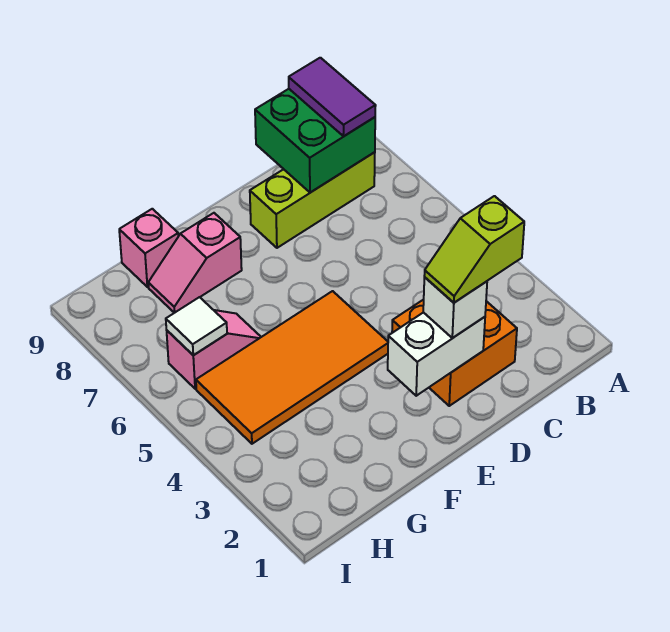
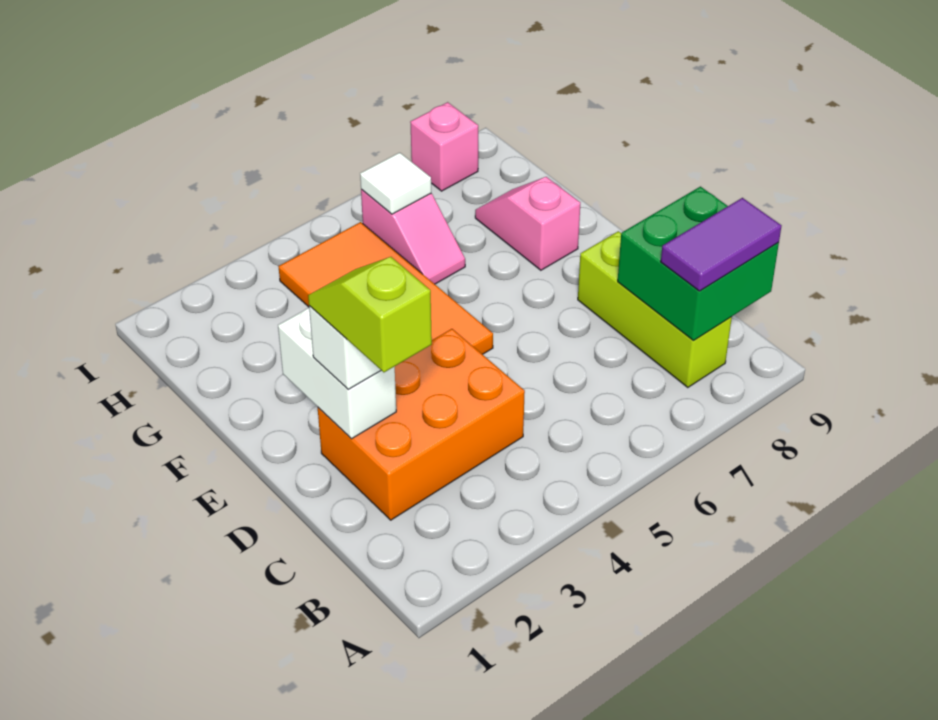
orange brick C2:D3 level 1 -> orange brick C2:D4 level 1
pink brick G9 level 1 -> pink brick I8 level 1

